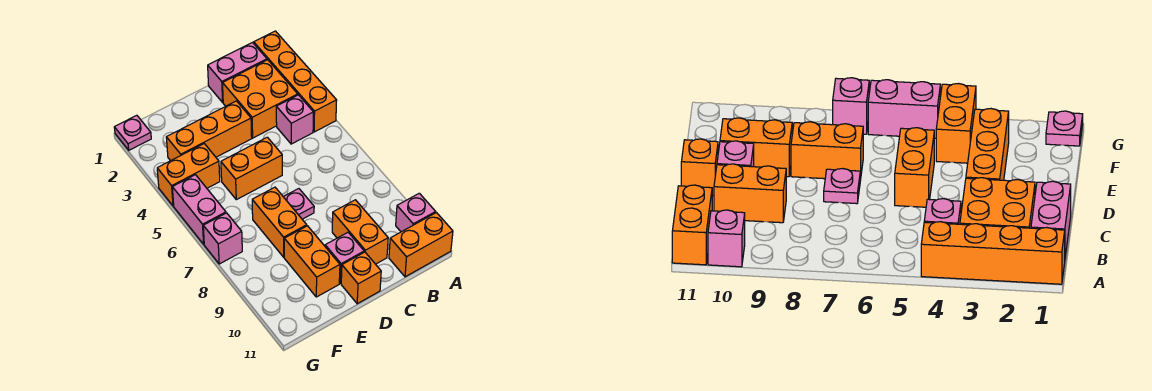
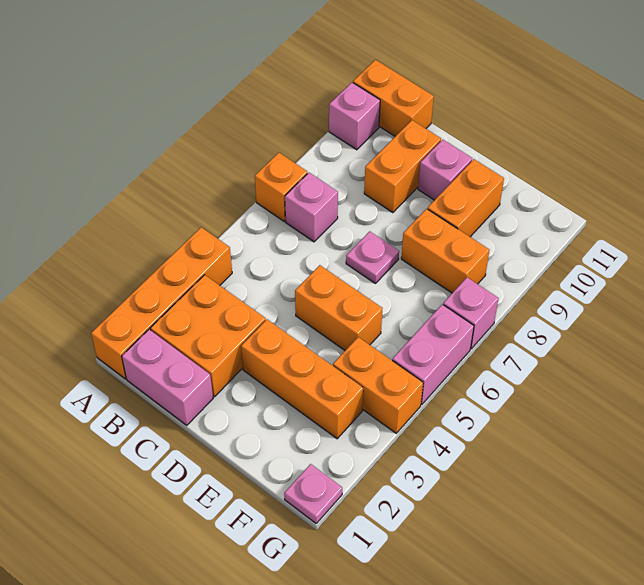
pink brick B4 level 1 -> pink brick B7 level 1
orange brick D11 level 1 -> orange brick A7 level 1
orange brick E7:E8 level 1 -> orange brick E8:F8 level 1

